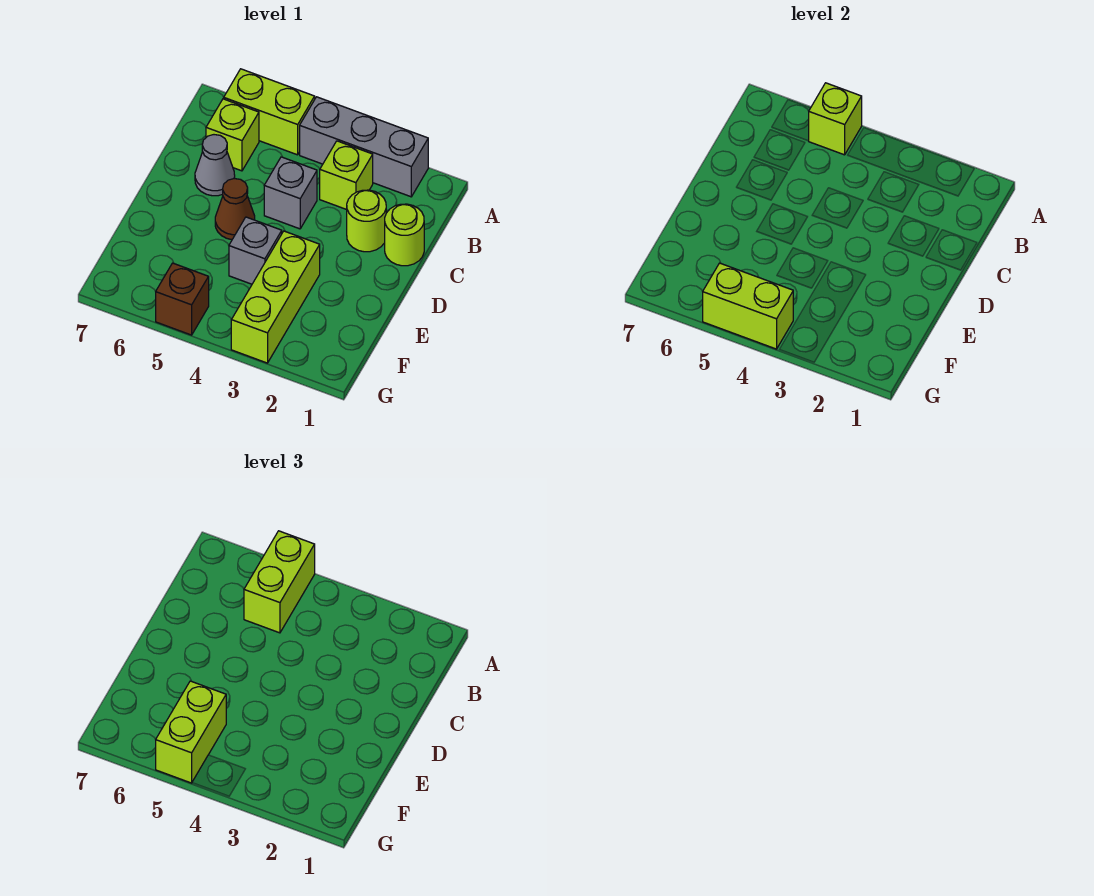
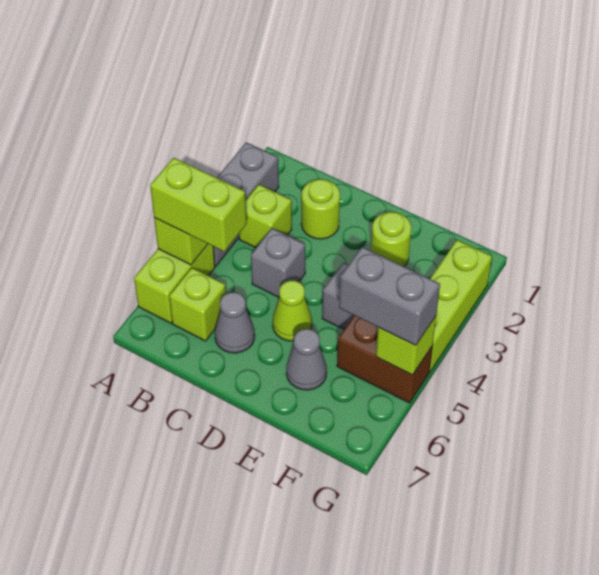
lime round brick C1 level 1 -> lime round brick E2 level 1
brown cone D5 level 1 -> lime cone D5 level 1
lime brick E3:G3 level 1 -> lime brick G2:G4 level 1
none -> grey cone E6 level 1
lime brick F5:G5 level 3 -> grey brick F5:G5 level 3
lime brick G4:G5 level 2 -> lime brick G5 level 2
brown brick G5 level 1 -> brown brick F5:G5 level 1

